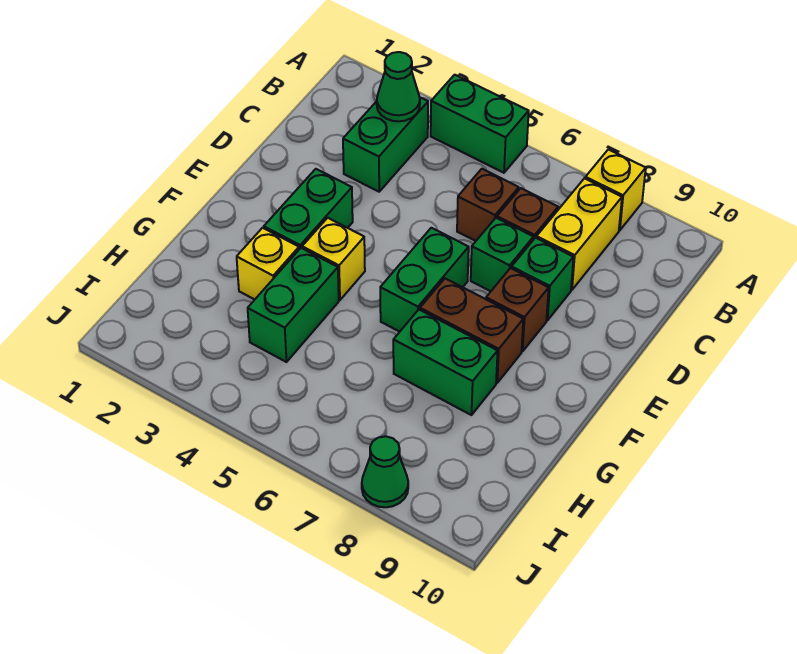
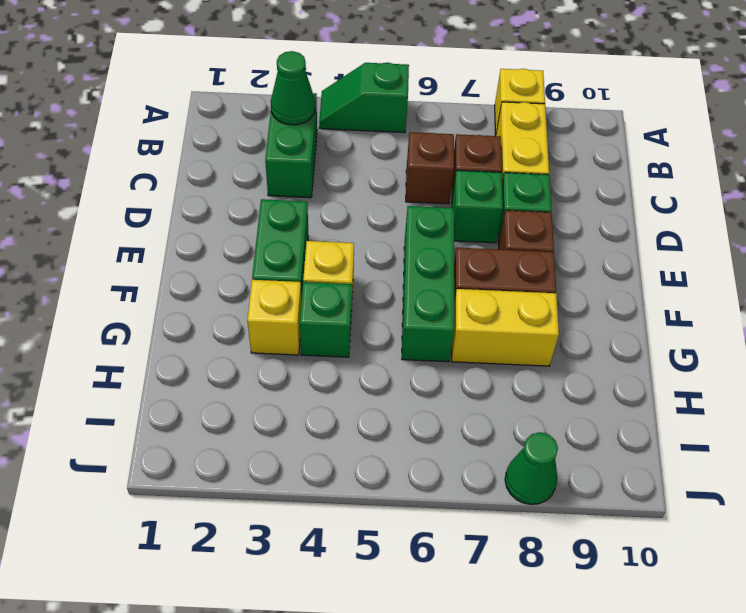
green brick A4:A5 level 1 -> green slope A4:A5 level 1 top 5
green brick E6:F6 level 1 -> green brick E6:G6 level 1
green brick G4:H4 level 1 -> green brick G4 level 1
green brick G7:G8 level 1 -> yellow brick G7:G8 level 1

